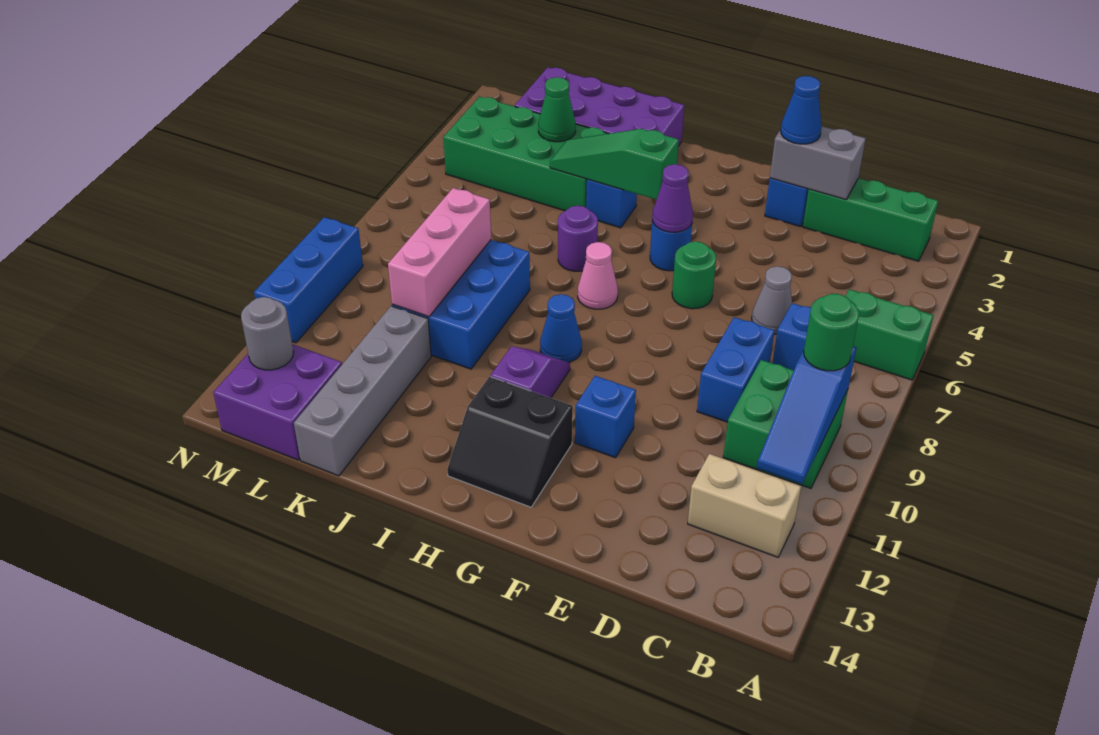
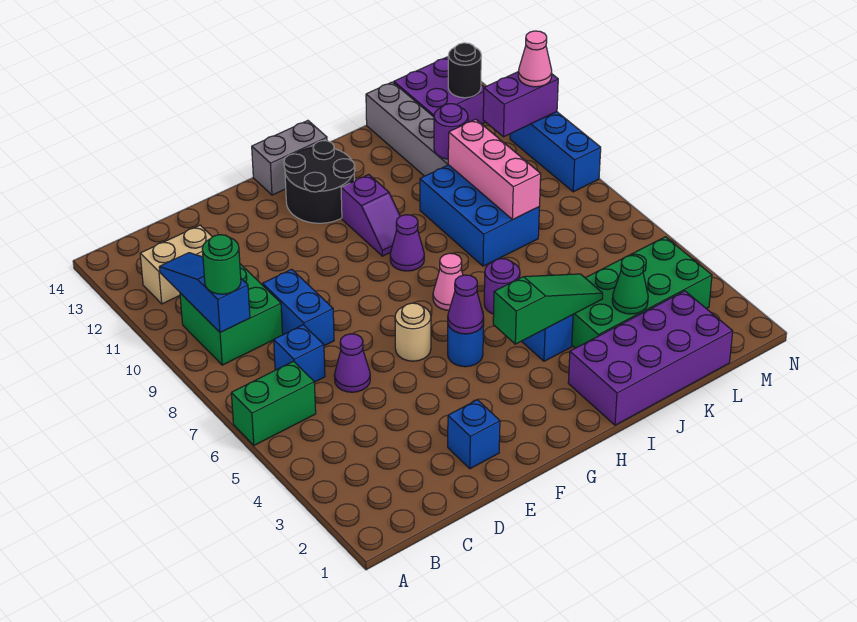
green brick B2:D2 level 1 -> none
grey brick D2:E2 level 2 -> grey brick G14:H14 level 1
grey cone D6 level 1 -> purple cone D6 level 1
blue cone E2 level 3 -> none
green round brick F6 level 1 -> tan round brick F6 level 1
blue brick F11 level 1 -> none
black slope G12:H13 level 1 top 12 -> black round brick G12:H13 level 1
blue cone H9 level 1 -> purple cone H9 level 1
none -> purple round brick K11 level 2
none -> purple brick M11:N11 level 2
grey round brick M13 level 2 -> black round brick M13 level 2
none -> pink cone N11 level 3

